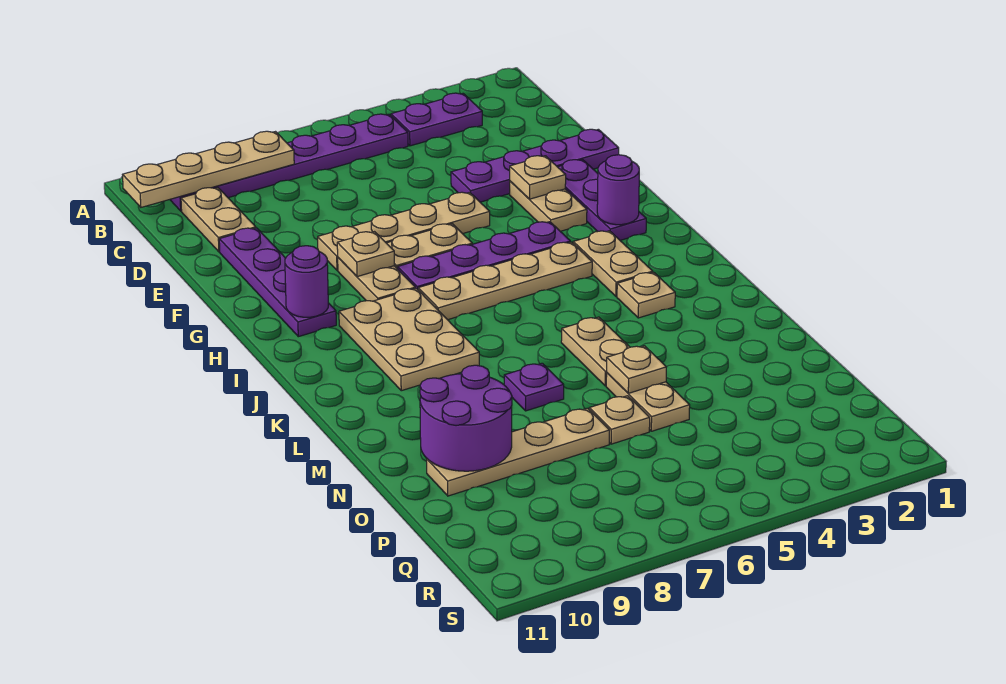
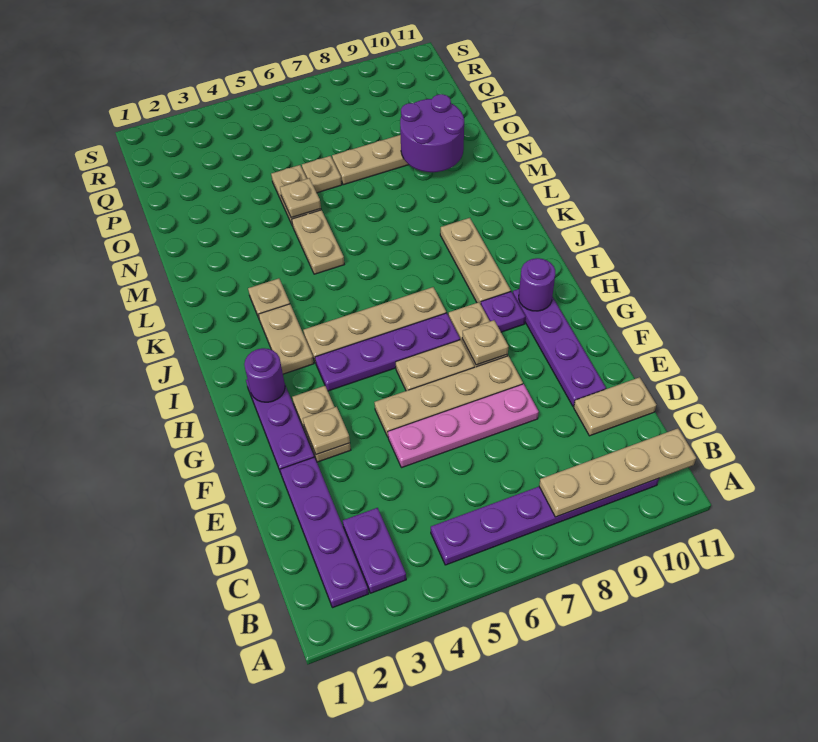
purple plate B3:B4 level 1 -> purple plate B3:C3 level 1
tan plate C10:D10 level 1 -> tan plate D10:D11 level 1
purple plate E1:E4 level 1 -> purple plate B2:E2 level 1
none -> pink plate E5:E8 level 1
tan plate I8:K9 level 1 -> tan plate I9:K9 level 1
purple plate M7 level 1 -> purple plate H9 level 1

